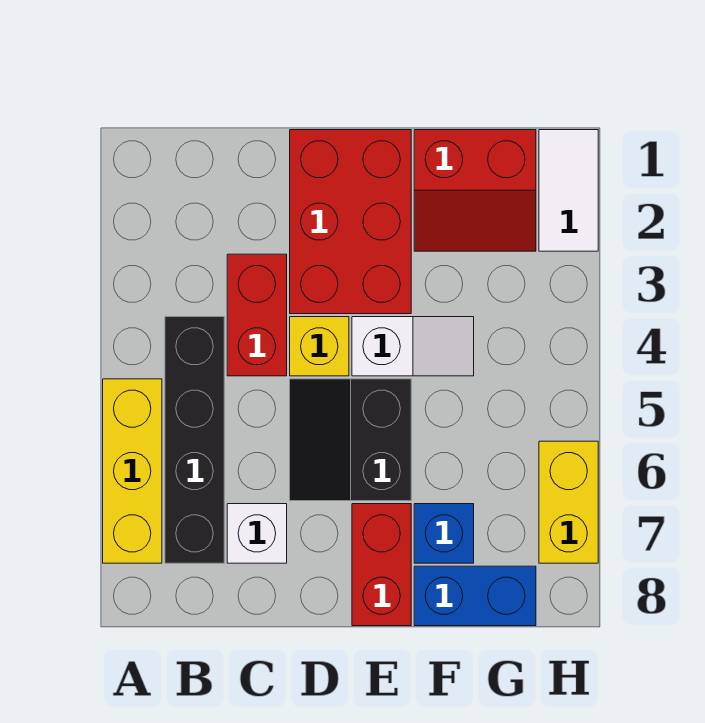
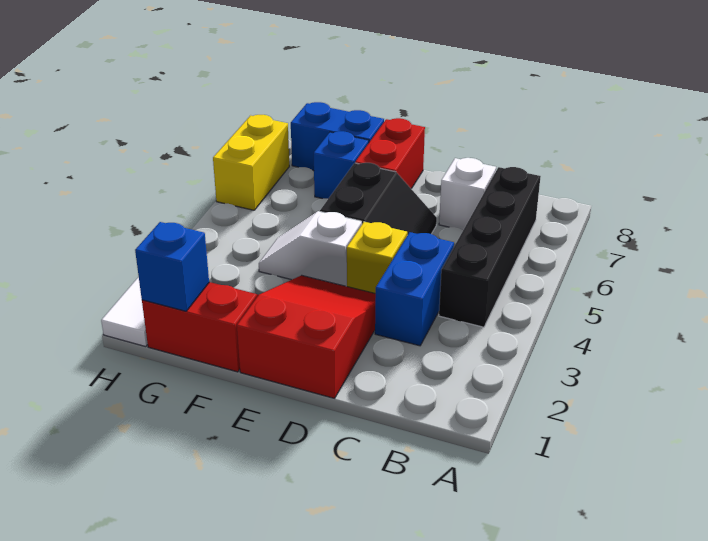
yellow brick A5:A7 level 1 -> none
red brick C3:C4 level 1 -> blue brick C3:C4 level 1
red brick D1:E3 level 1 -> red slope D1:E3 level 1 top 1
none -> blue brick G1 level 2

